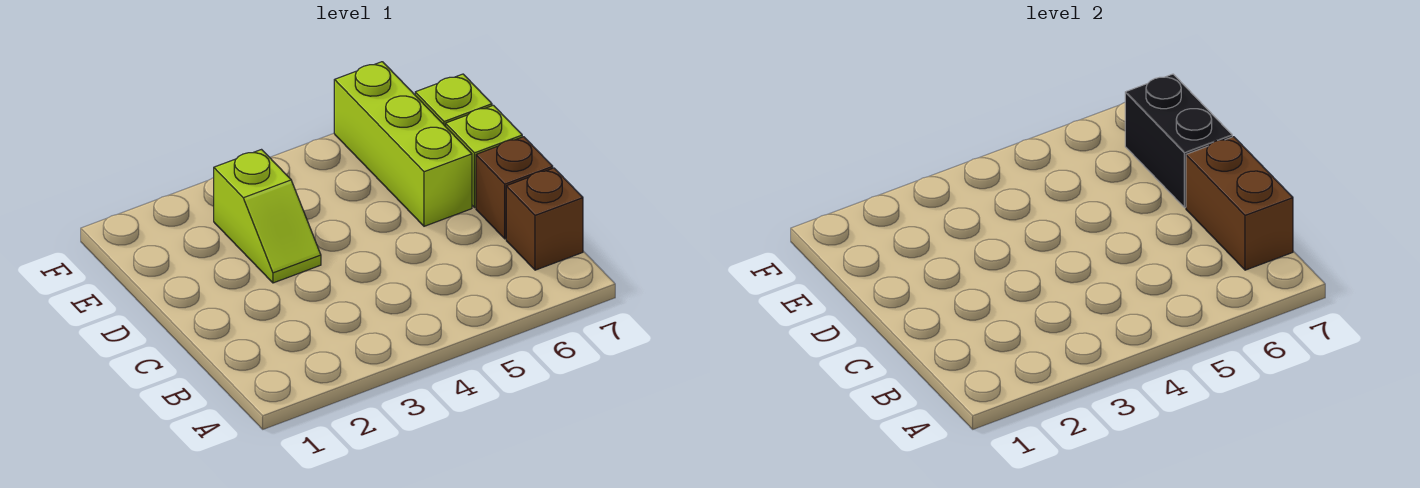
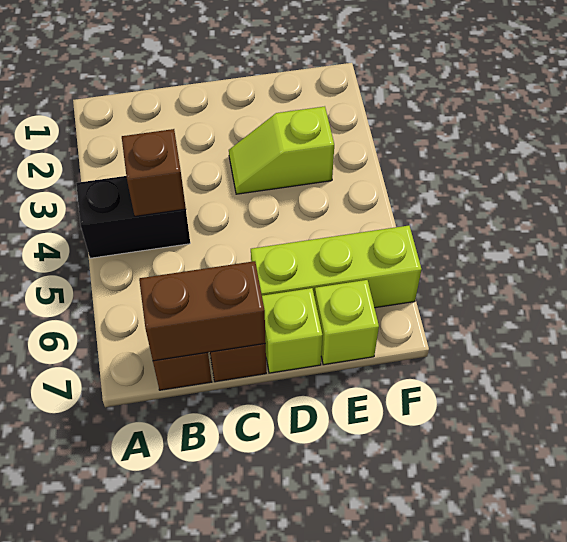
none -> brown brick B4 level 2
black brick D7:E7 level 2 -> black brick A4:B4 level 1

